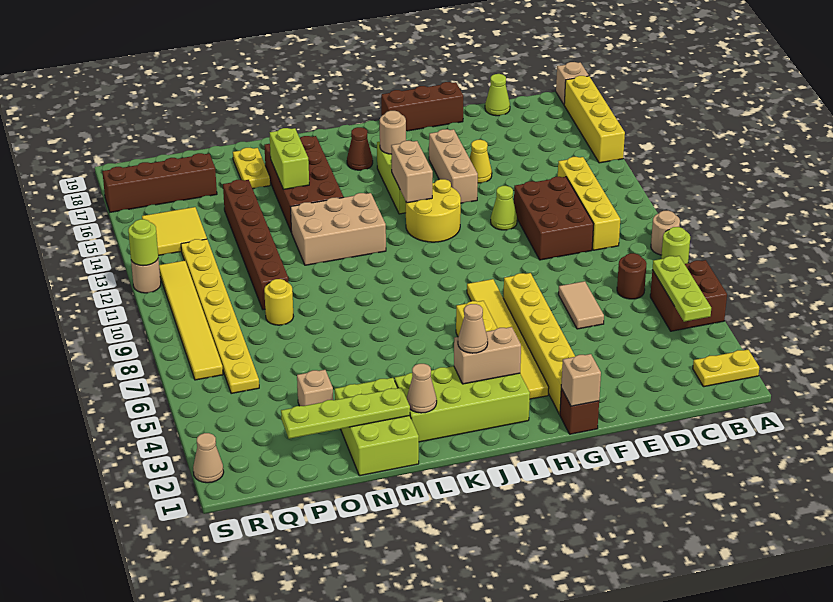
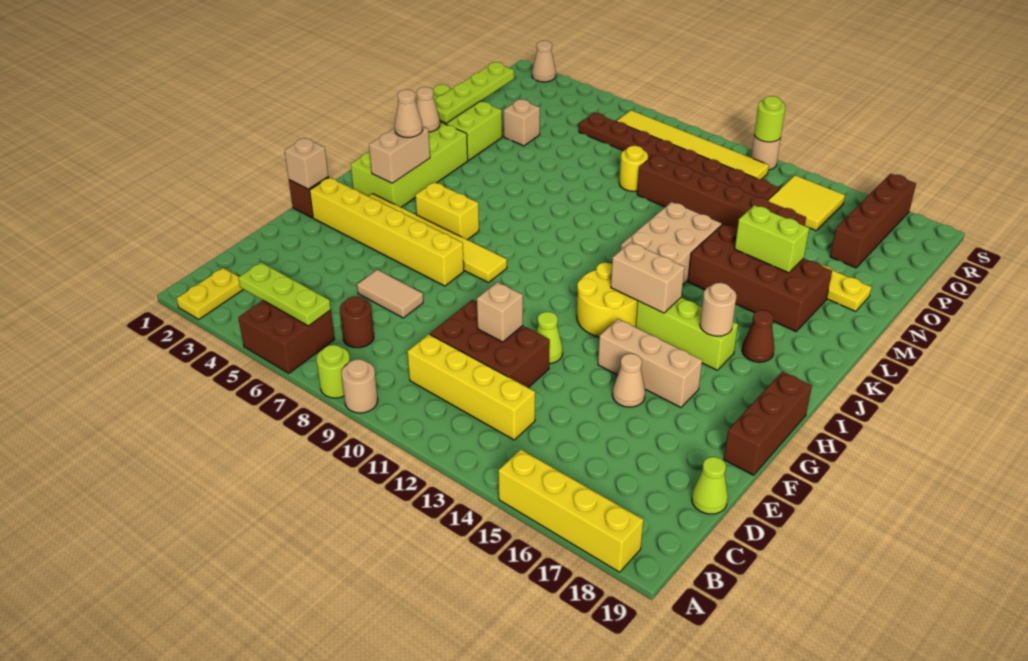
tan brick A19 level 1 -> tan brick E11 level 2
yellow cone F15 level 1 -> tan cone F15 level 1
yellow plate Q6:Q13 level 1 -> brown plate Q6:Q13 level 1

